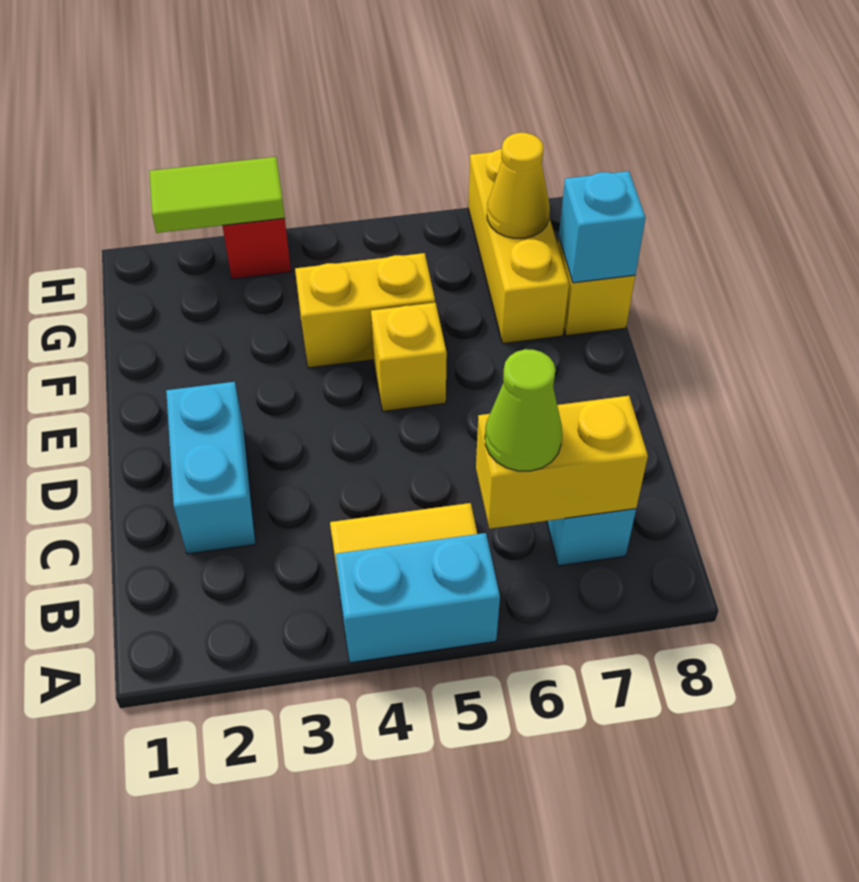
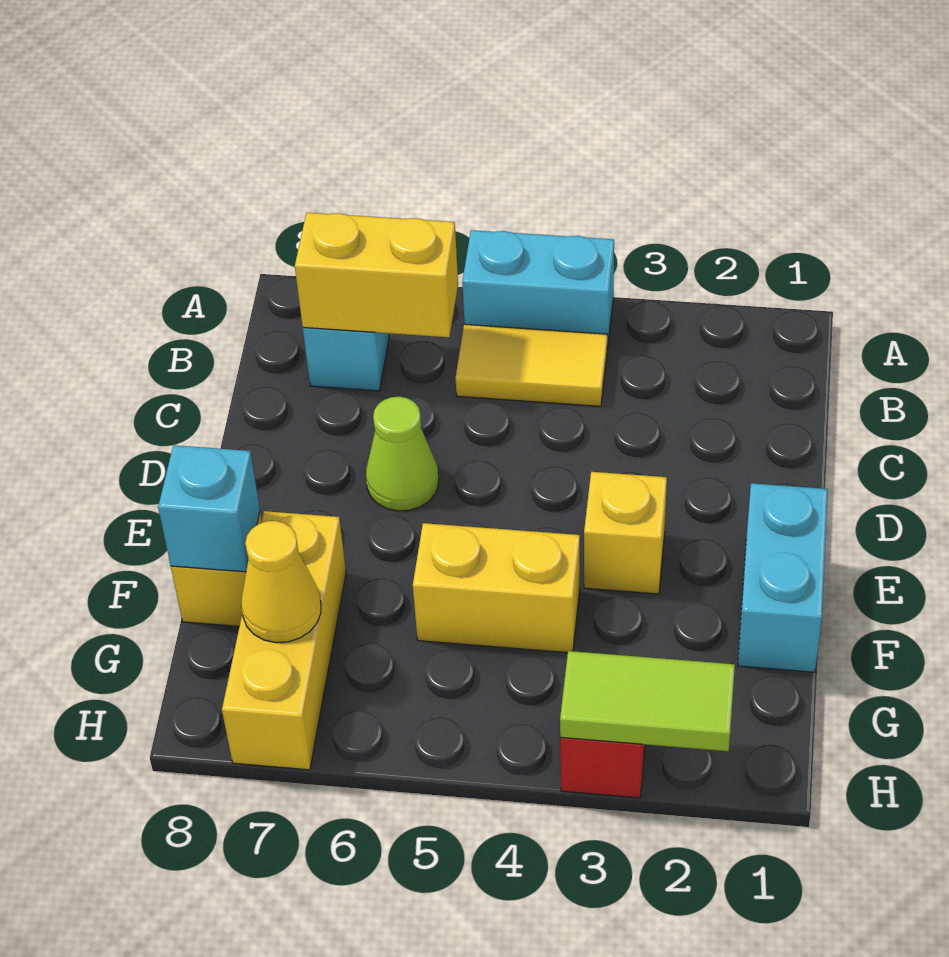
lime cone B6 level 3 -> lime cone D6 level 1
cyan brick C2:D2 level 1 -> cyan brick E1:F1 level 1
yellow brick E5 level 1 -> yellow brick E3 level 1

